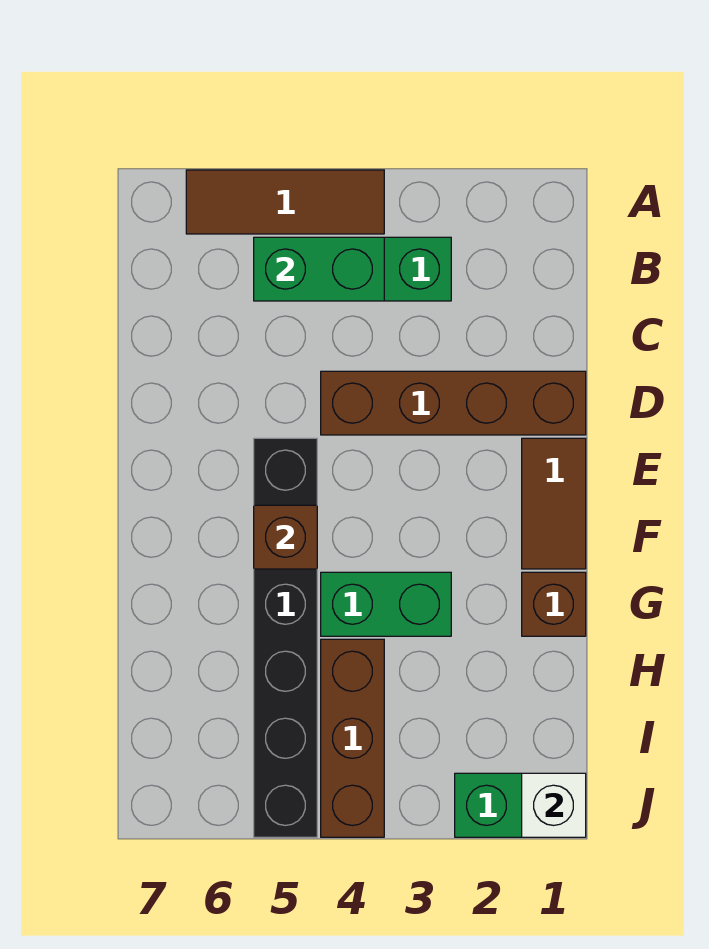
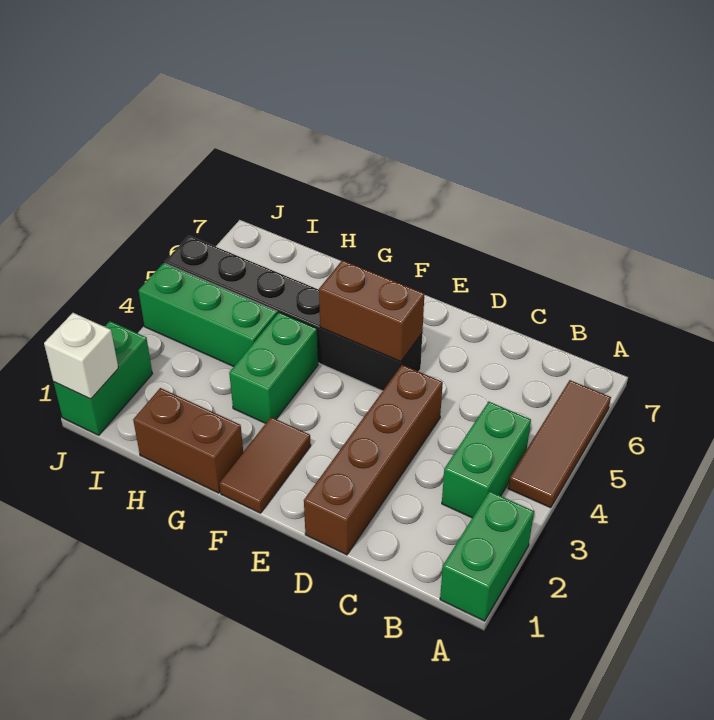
green brick B4:B5 level 2 -> green brick A1:A2 level 1
brown tile E1:F1 level 1 -> brown tile F1:F2 level 1
brown brick F5 level 2 -> brown brick E5:F5 level 2
brown brick G1 level 1 -> brown brick G1:H1 level 1
brown brick H4:J4 level 1 -> green brick H4:J4 level 1

